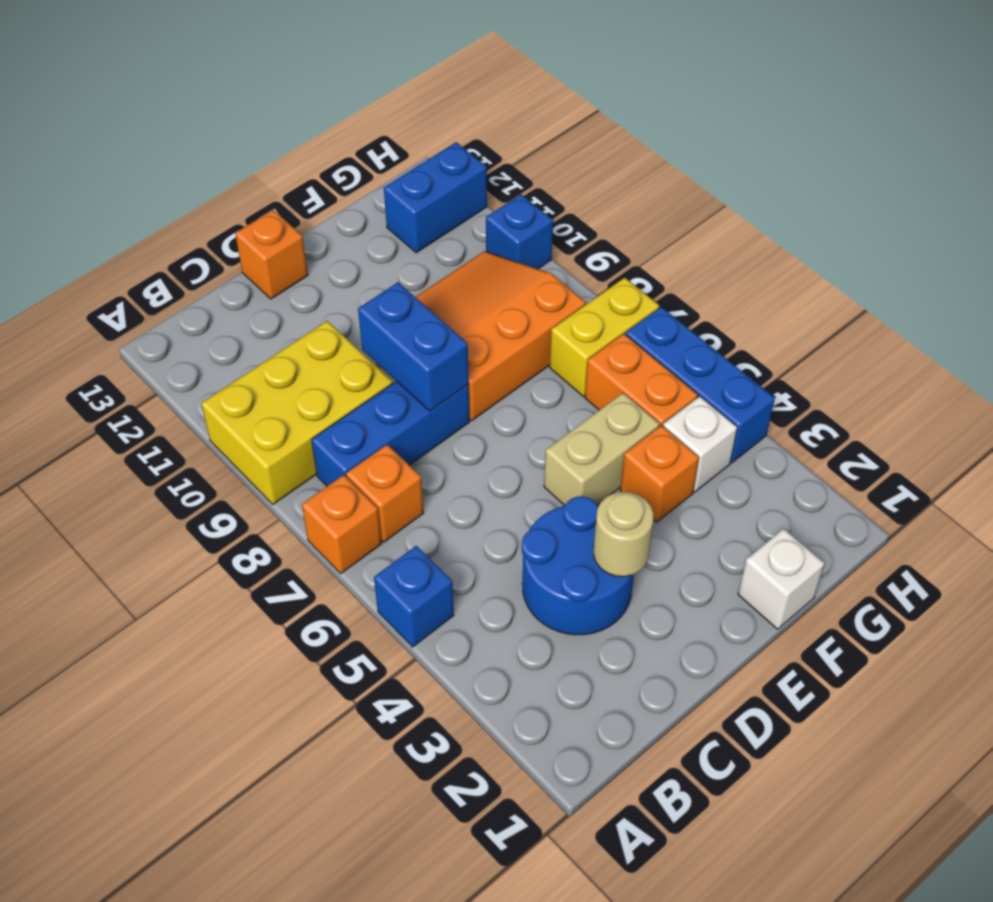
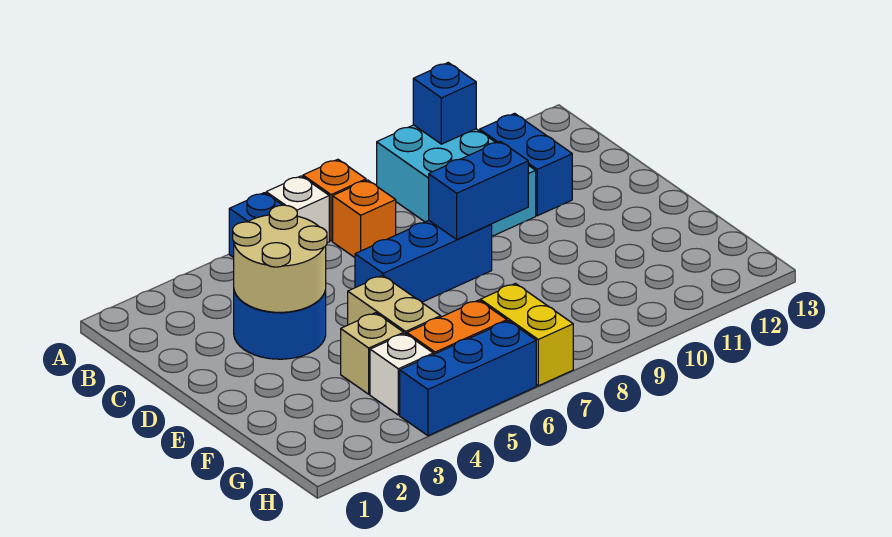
yellow brick A9:C10 level 1 -> cyan brick A9:C10 level 1
blue brick B8:D8 level 1 -> blue brick D6:D8 level 1
tan round brick D3 level 2 -> tan round brick C3:D4 level 2
orange brick D13 level 1 -> none
orange slope E8:G10 level 1 top 8 -> none
white brick F1 level 1 -> white brick A6 level 1
orange brick F4 level 1 -> tan brick F4 level 1
blue brick G12:H12 level 1 -> blue brick B11:C11 level 1
blue brick H10 level 1 -> blue brick A10 level 2

